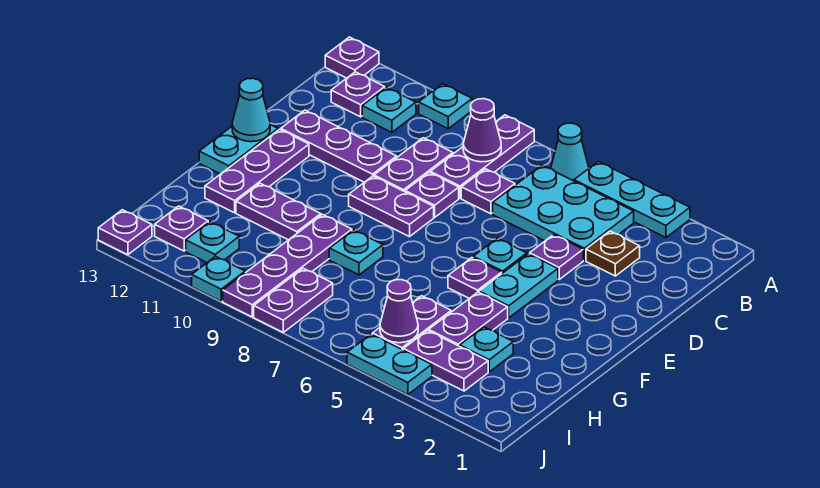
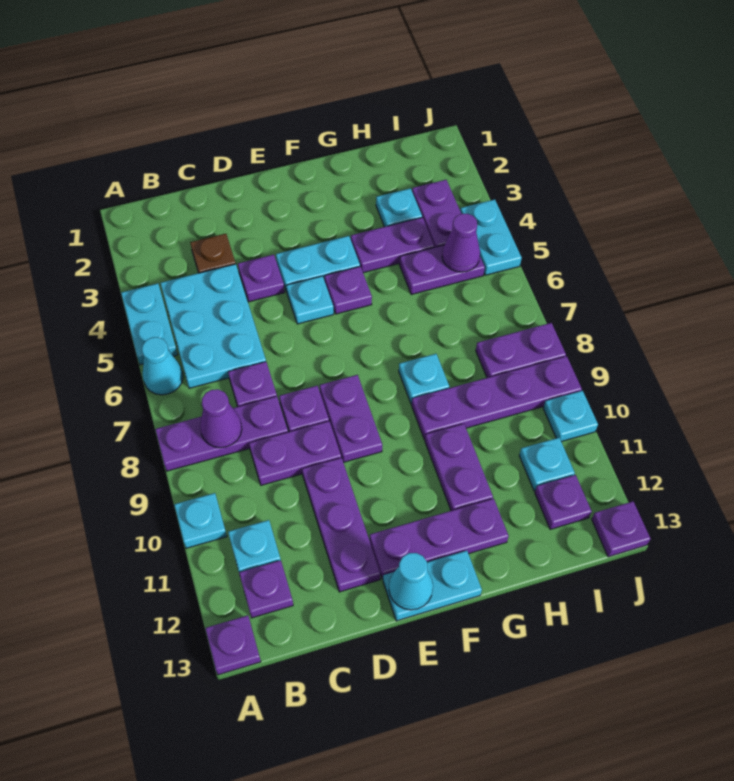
cyan plate A3:A5 level 1 -> cyan plate A4:A5 level 1

